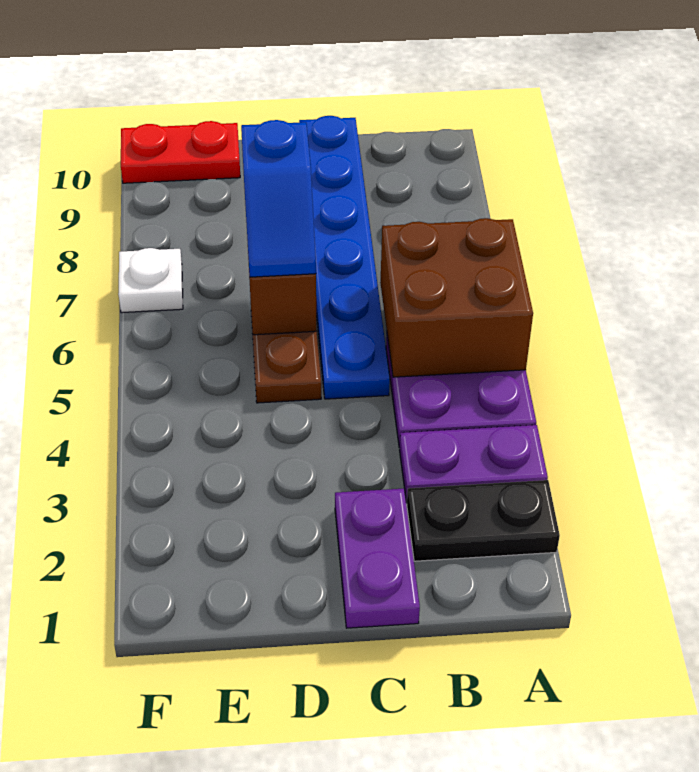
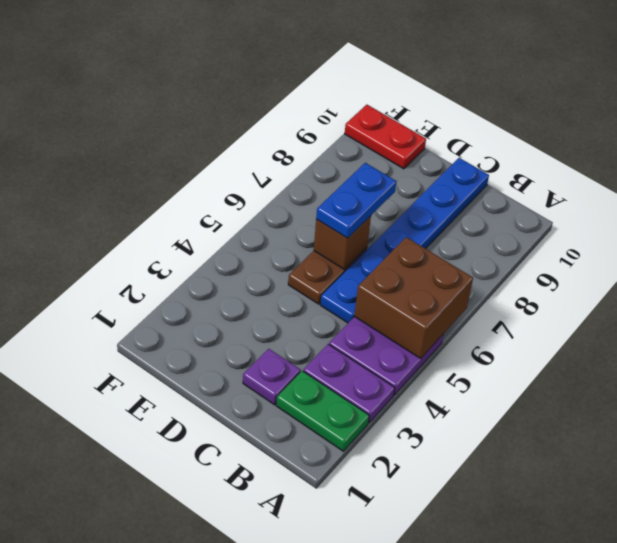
black plate A2:B2 level 1 -> green plate A2:B2 level 1
purple plate C1:C2 level 1 -> purple plate C2 level 1
blue slope D6:D7 level 3 top 7 -> blue plate D6:D7 level 3
white plate F7 level 1 -> none

